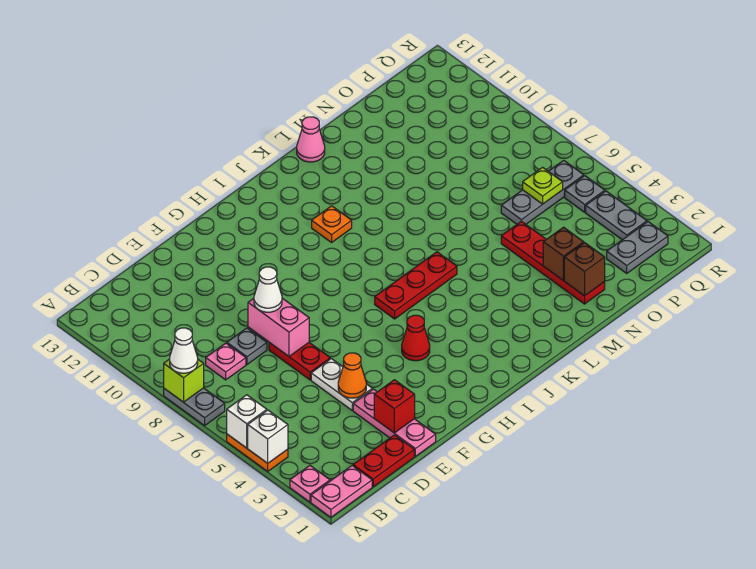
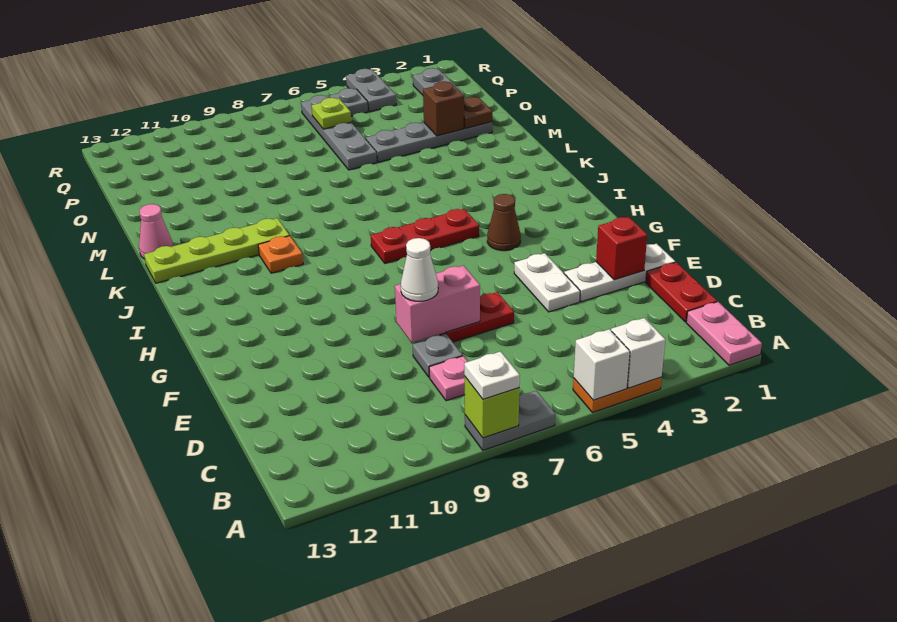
pink plate A2 level 1 -> none
white cone A8 level 3 -> white plate A8 level 3
pink plate E1:E3 level 1 -> white plate E1:E3 level 1
white plate E4:E5 level 1 -> white plate E4:F4 level 1
orange cone E4 level 2 -> none
red cone H4 level 1 -> brown cone H4 level 1
red plate I6:K6 level 1 -> red plate I5:I7 level 1
none -> lime plate K10:K13 level 1
red plate N2:N5 level 1 -> grey plate N2:N5 level 1
brown brick N2 level 2 -> brown plate N2 level 2
grey plate O6:Q6 level 1 -> grey plate N6:Q6 level 1
grey plate Q3:Q4 level 1 -> grey plate Q4:R4 level 1

